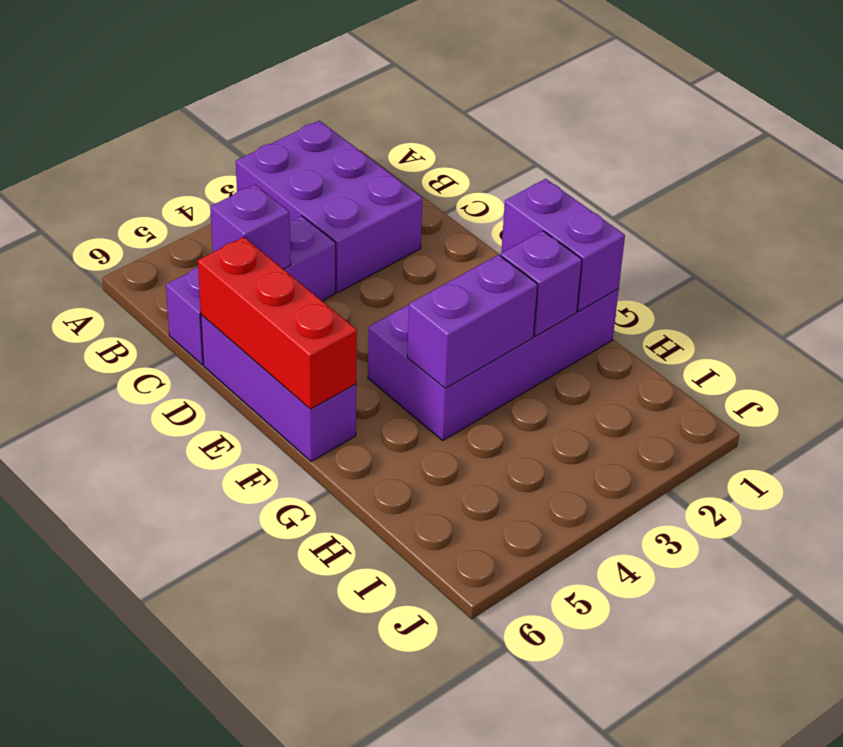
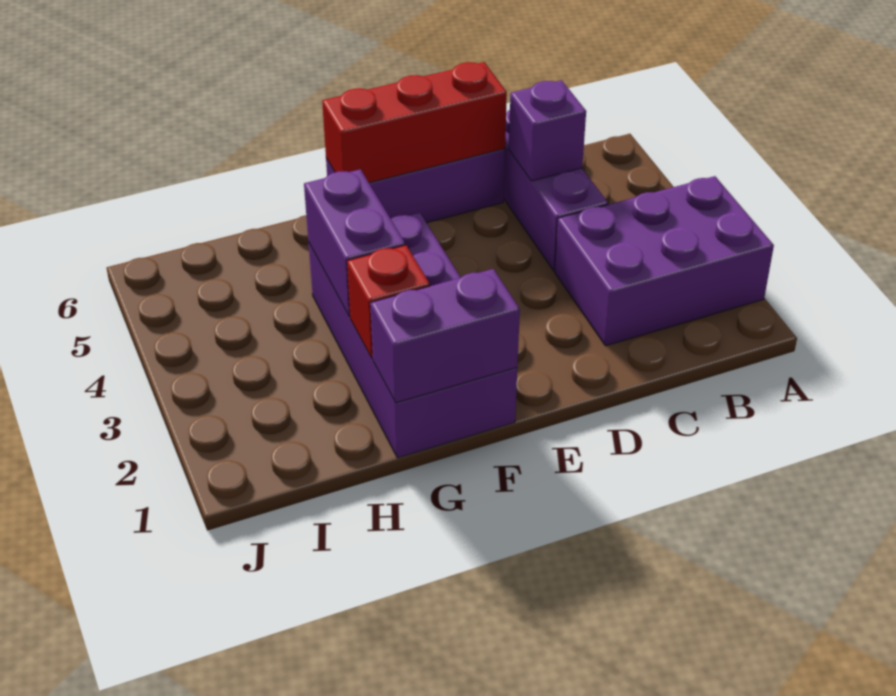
purple brick G2 level 2 -> red brick G2 level 2

